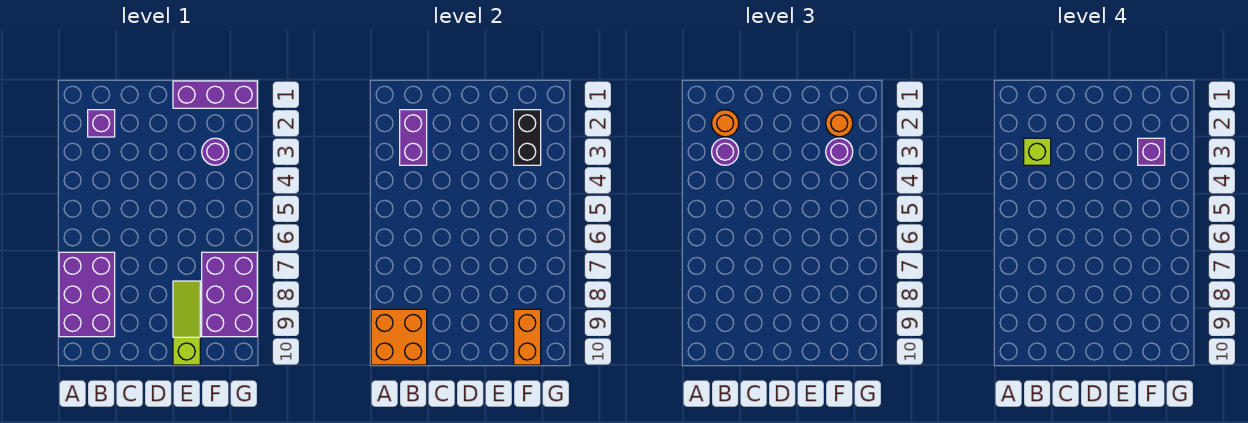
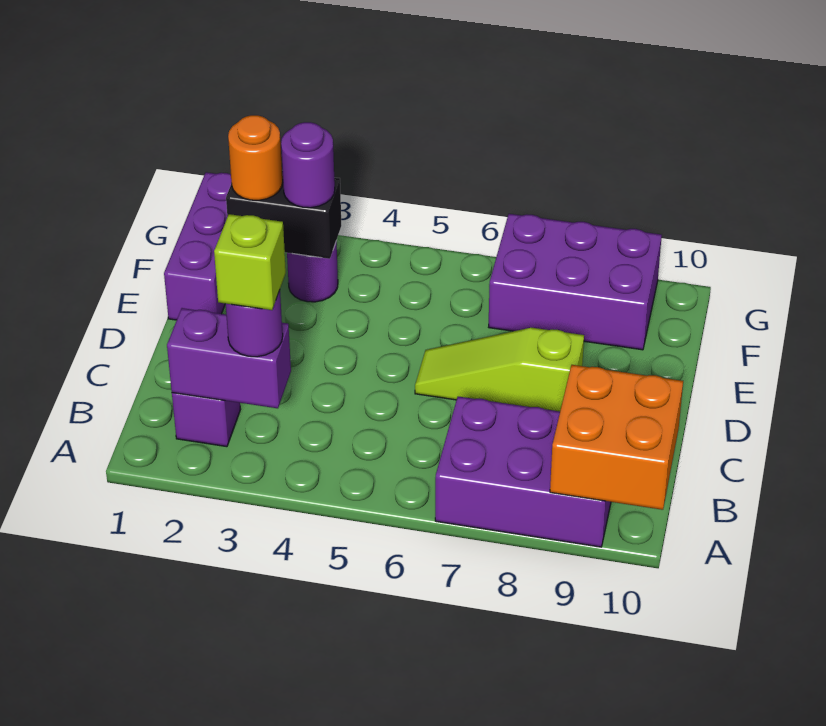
orange round brick B2 level 3 -> none
lime slope E8:E10 level 1 top 10 -> lime slope D6:D8 level 1 top 8
purple brick F3 level 4 -> none
orange brick F9:F10 level 2 -> none

